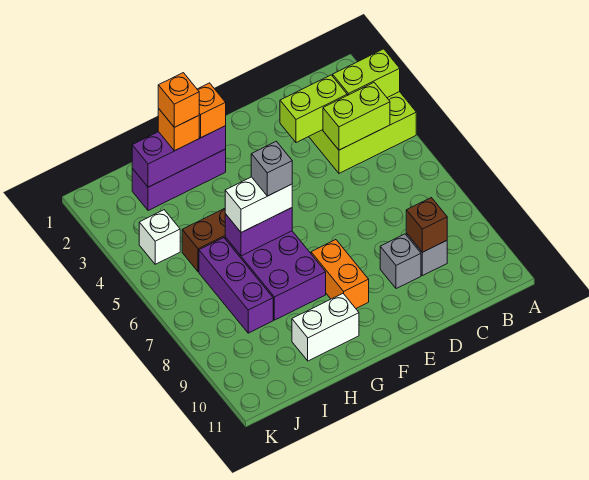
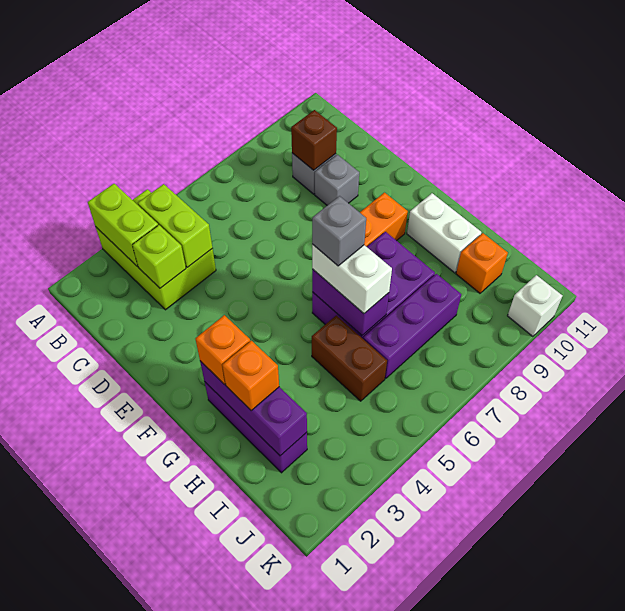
lime brick C3:D3 level 2 -> lime brick C3 level 2
orange brick H2 level 4 -> orange brick I10 level 1
white brick J4 level 1 -> white brick K10 level 1

